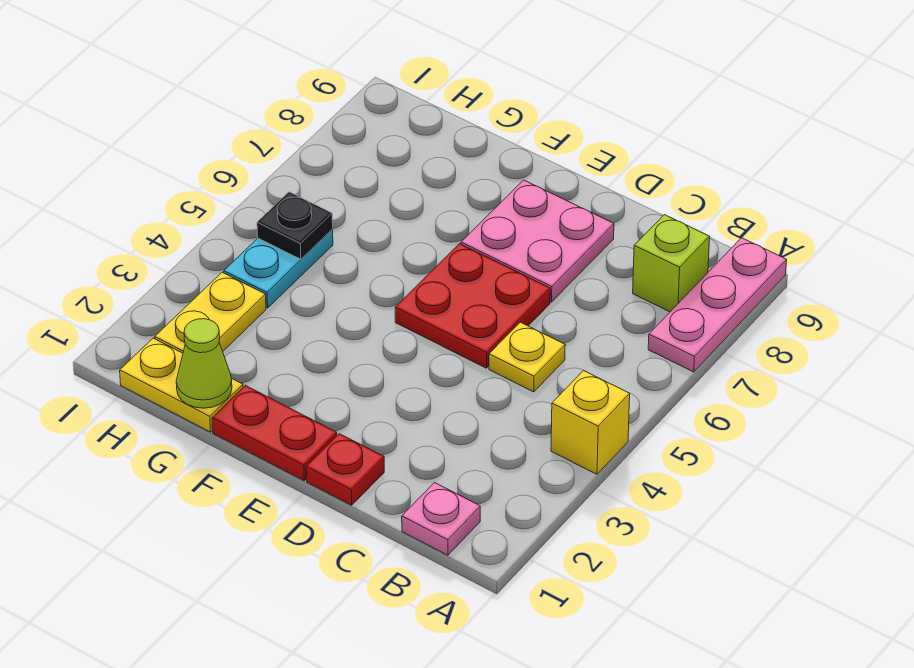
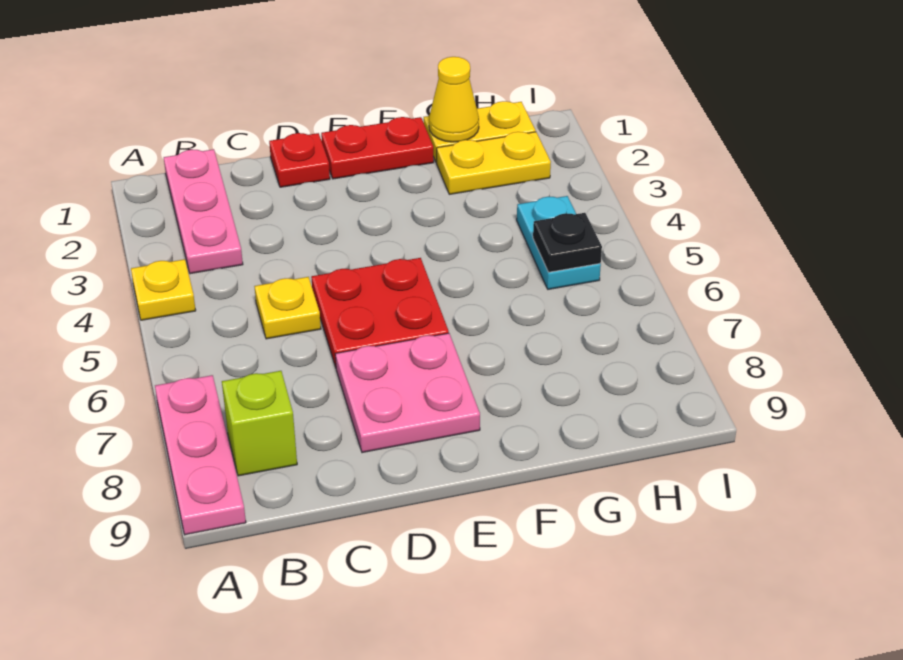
yellow brick A4 level 1 -> yellow plate A4 level 1
pink plate B1 level 1 -> pink plate B1:B3 level 1
lime cone G1 level 2 -> yellow cone G1 level 2
yellow plate H2:H3 level 1 -> yellow plate G2:H2 level 1

